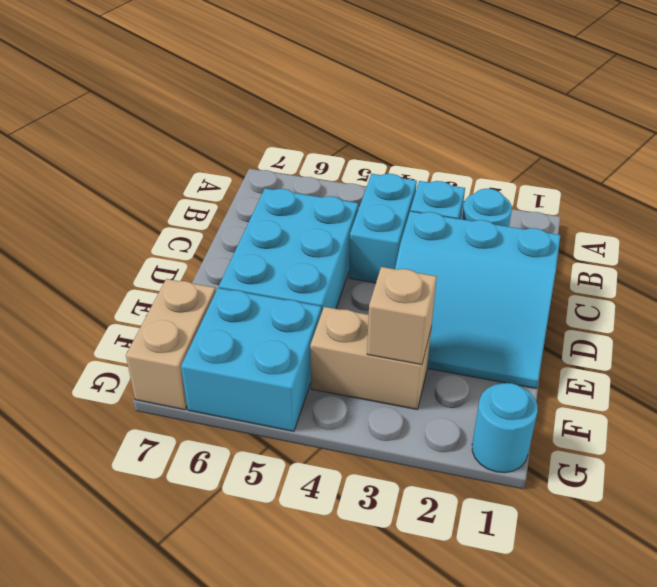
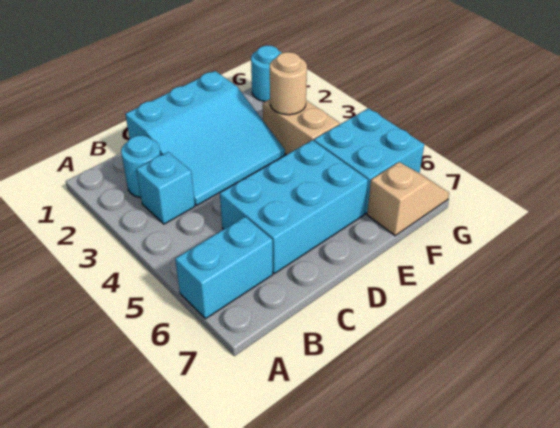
cyan brick B4:C4 level 1 -> cyan brick A6:B6 level 1
cyan slope C1:E3 level 1 top C -> cyan slope C1:E3 level 1 top 1
tan brick F3 level 2 -> tan round brick F3 level 2
tan brick F7:G7 level 1 -> tan slope F7:G7 level 1 top F

